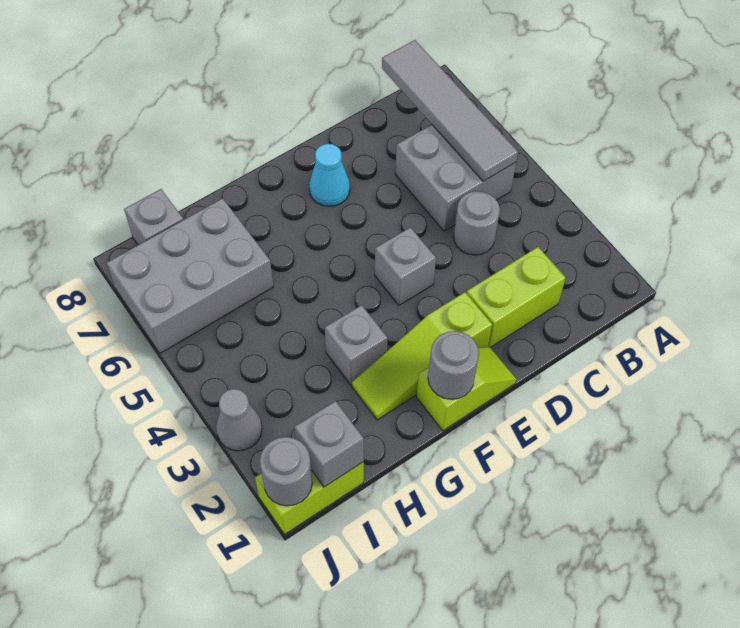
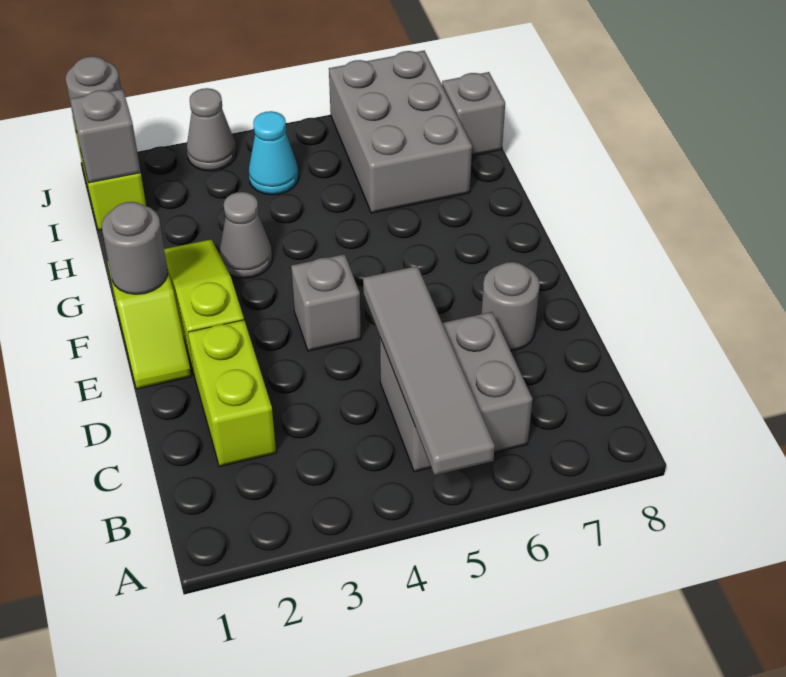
grey tile B5:B8 level 2 -> grey tile A5:D5 level 2
grey round brick C4 level 1 -> grey round brick D7 level 1
cyan cone E7 level 1 -> cyan cone I4 level 1
grey brick G3 level 1 -> grey cone G3 level 1

